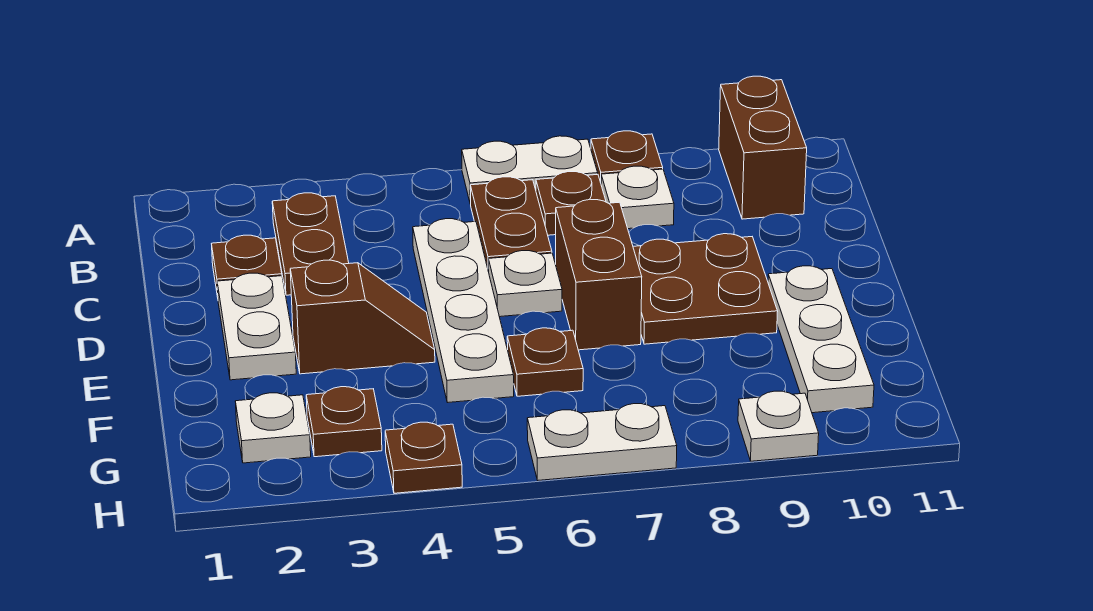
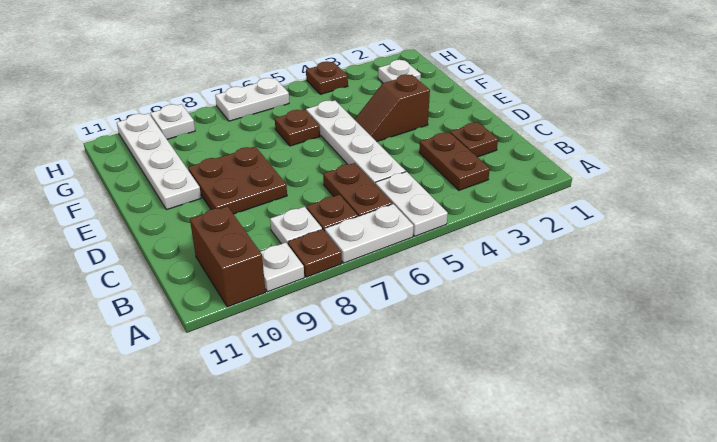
white plate D2:E2 level 1 -> white plate A5:B5 level 1
white plate D6 level 1 -> white plate A9 level 1
brown brick D7:E7 level 1 -> none
white plate E10:G10 level 1 -> white plate E10:H10 level 1
brown plate G3 level 1 -> none

